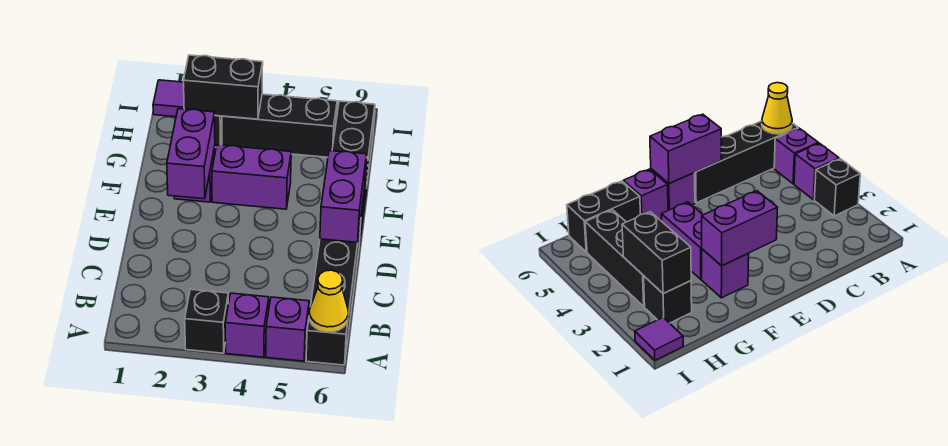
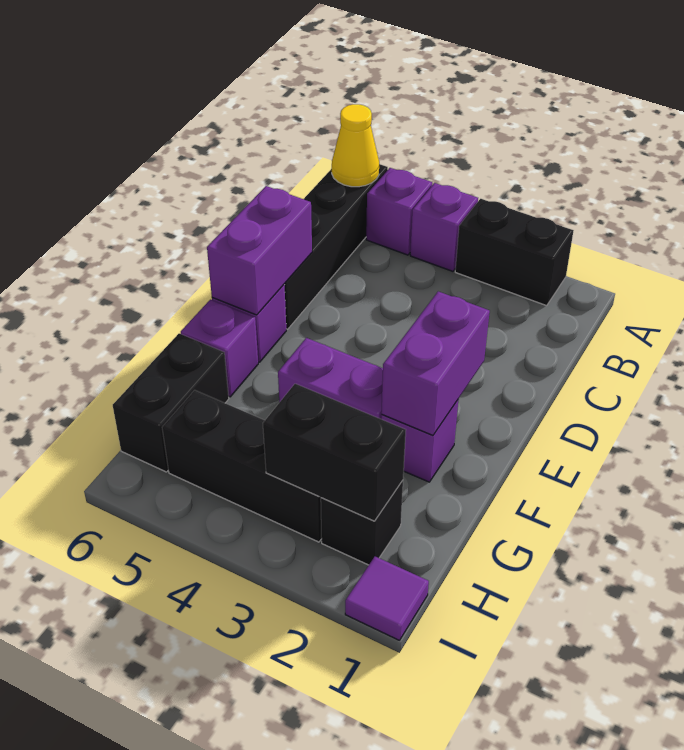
black brick A3 level 1 -> black brick A2:A3 level 1

